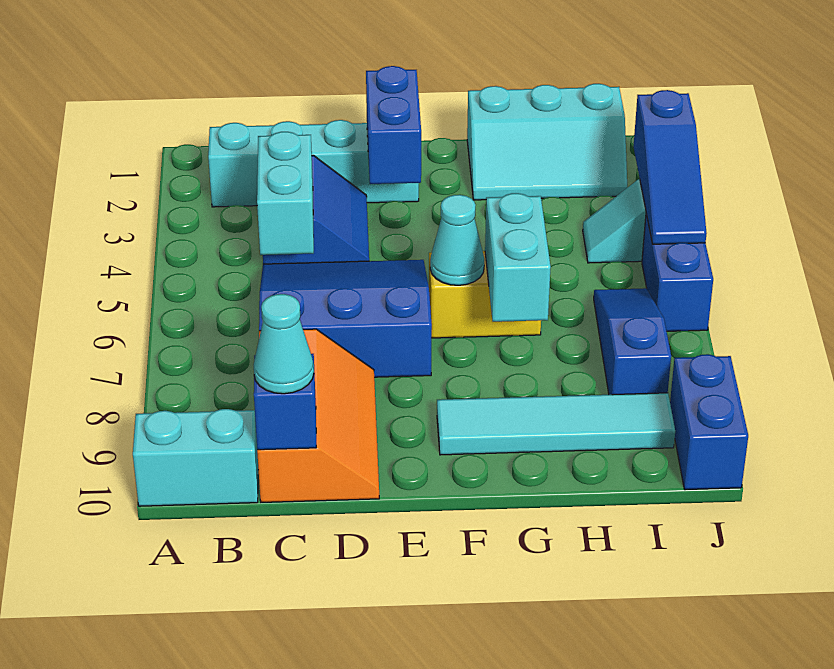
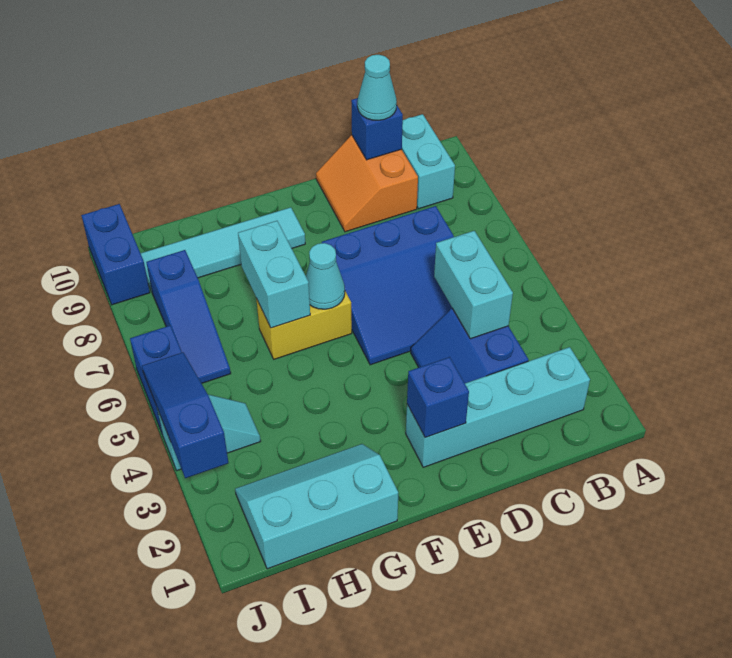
cyan brick A10:B10 level 1 -> cyan brick B9:B10 level 1
orange slope C8:D10 level 1 top C -> orange slope C9:D10 level 1 top C
blue brick E2:E3 level 2 -> blue brick E2 level 2

